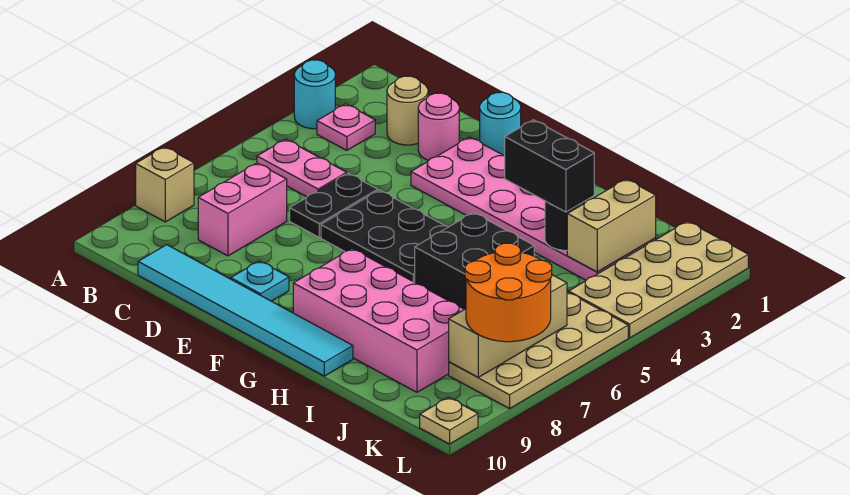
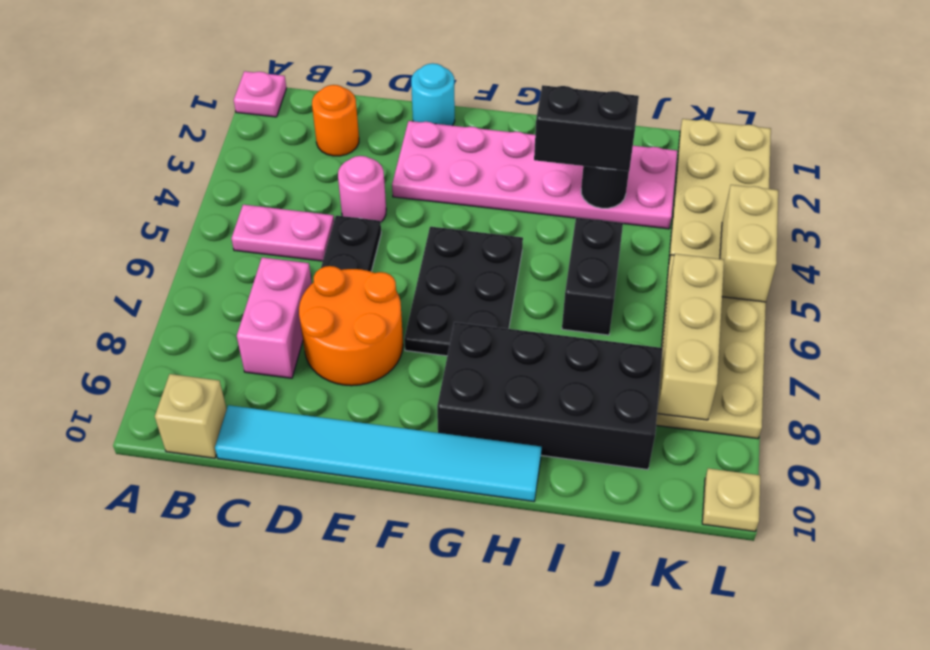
cyan round brick A3 level 1 -> none
tan brick A8 level 1 -> tan brick B10 level 1
pink plate B3 level 1 -> pink plate A1 level 1
tan round brick C2 level 1 -> orange round brick C2 level 1
pink round brick D2 level 1 -> pink round brick D4 level 1
black plate E5:G6 level 1 -> black plate F5:G7 level 1
cyan plate E9 level 1 -> none
pink brick G8:J9 level 1 -> black brick G8:J9 level 1
black brick H5:I6 level 1 -> black brick I5:I6 level 1
tan brick J2:J3 level 2 -> tan brick L4:L5 level 2
orange round brick K7:L8 level 3 -> orange round brick D7:E8 level 1

